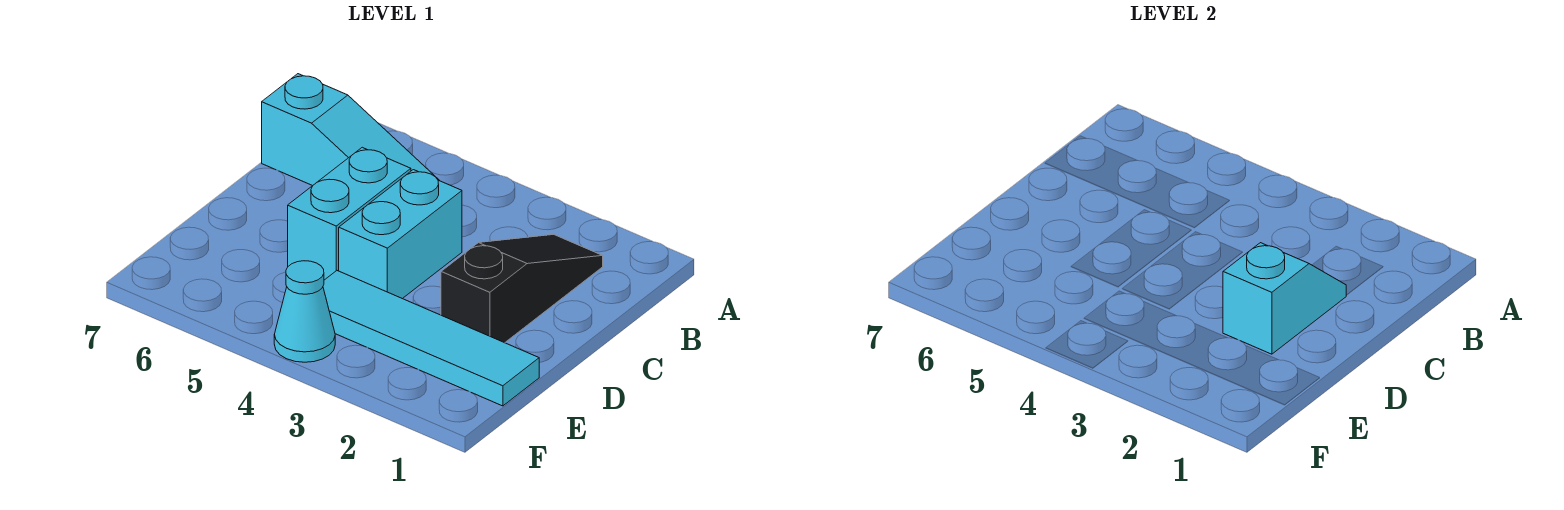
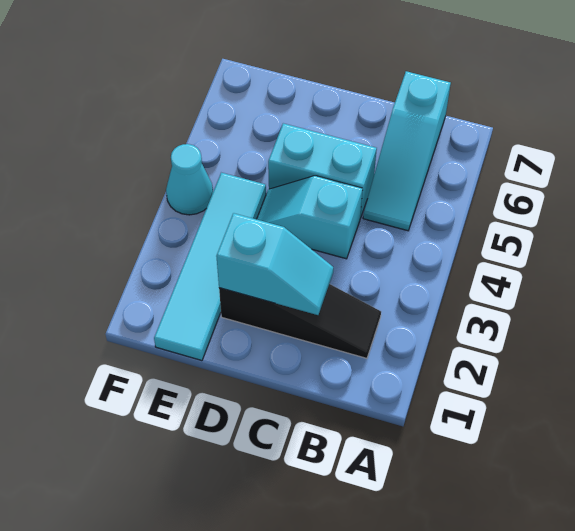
cyan brick C4:D4 level 1 -> cyan slope C4:D4 level 1 top C

